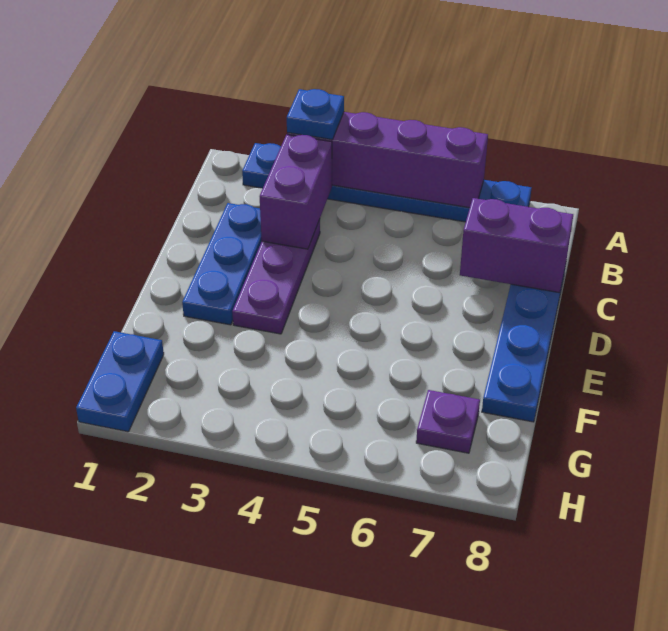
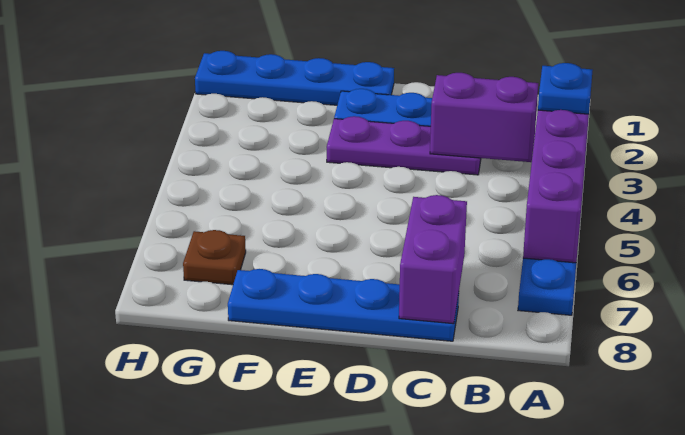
blue plate G1:H1 level 1 -> blue plate E1:H1 level 1
purple plate G7 level 1 -> brown plate G7 level 1

